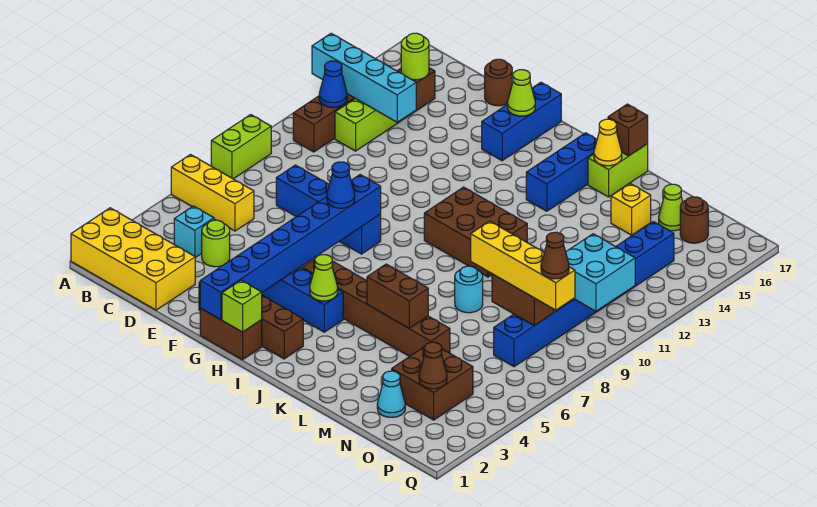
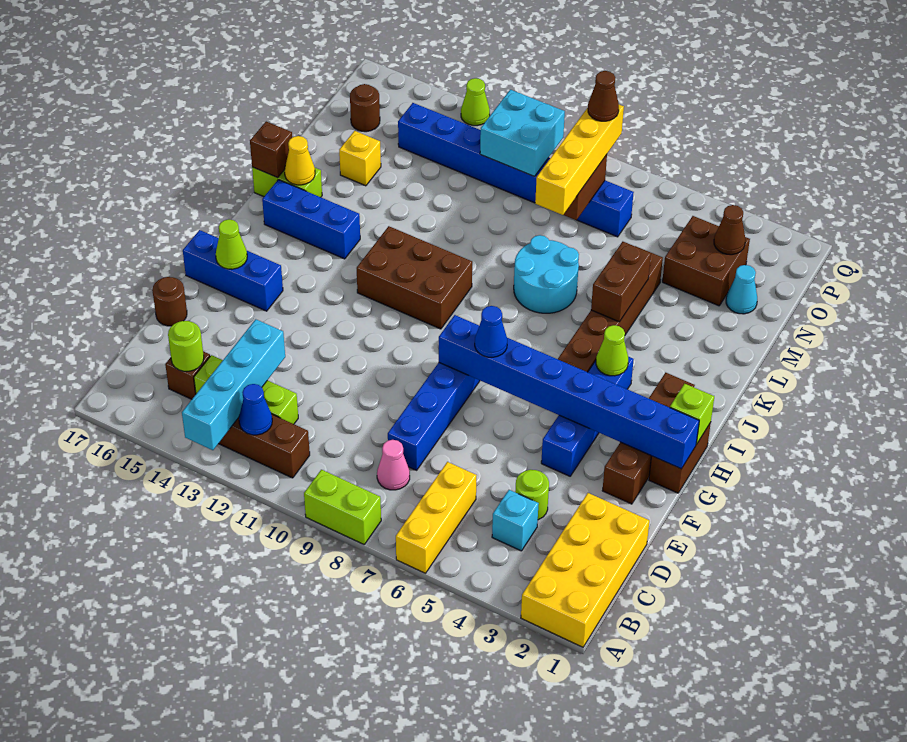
none -> pink cone C8 level 1
brown brick I10:K11 level 1 -> brown brick I10:J12 level 1
cyan round brick L8 level 1 -> cyan round brick K7:L8 level 1
lime cone N16 level 1 -> lime cone Q13 level 1

